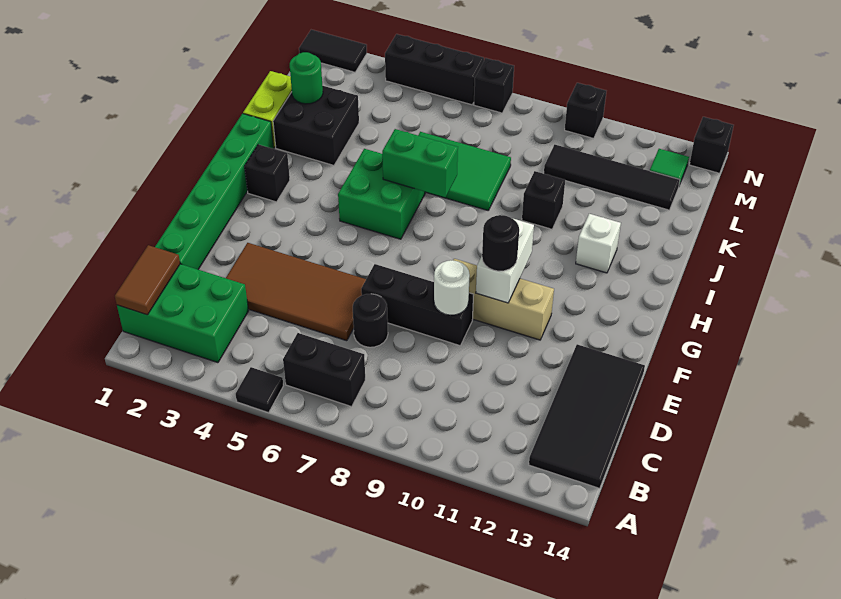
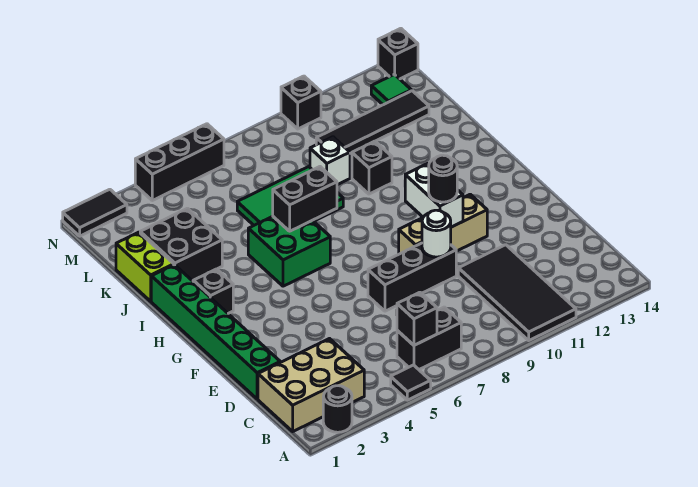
green brick B1:C3 level 1 -> tan brick B1:C3 level 1
brown tile B1:C1 level 2 -> none
black tile B13:E14 level 1 -> black tile A10:D11 level 1
brown tile D3:E6 level 1 -> none
black round brick D7 level 1 -> black round brick A2 level 1
green brick I6:I7 level 2 -> black brick I6:I7 level 2
white brick I12 level 1 -> white brick K9 level 1
green round brick K2 level 2 -> none
black brick N7 level 1 -> black brick B6 level 2

